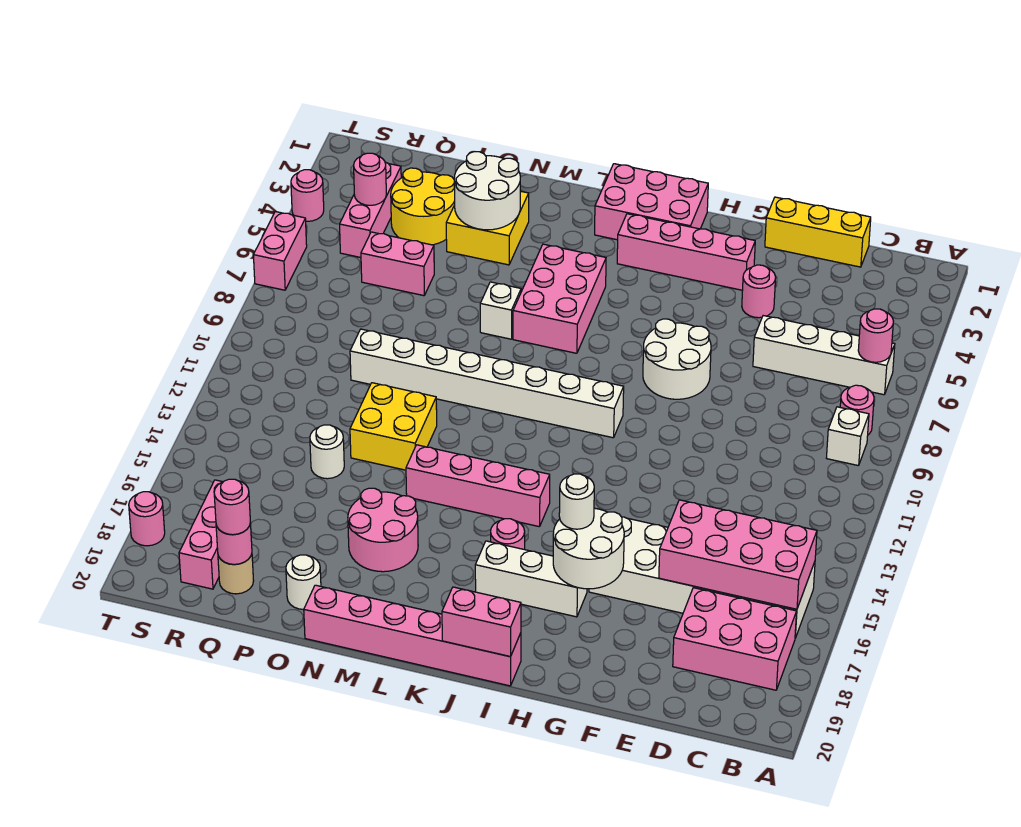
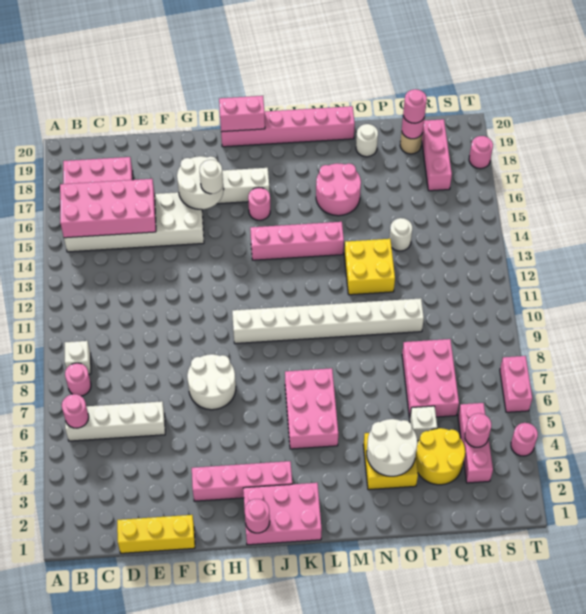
pink round brick F4 level 1 -> pink round brick I1 level 2
white brick M7 level 1 -> white brick P5 level 1
pink brick P6:Q6 level 1 -> pink brick P6:Q8 level 1

